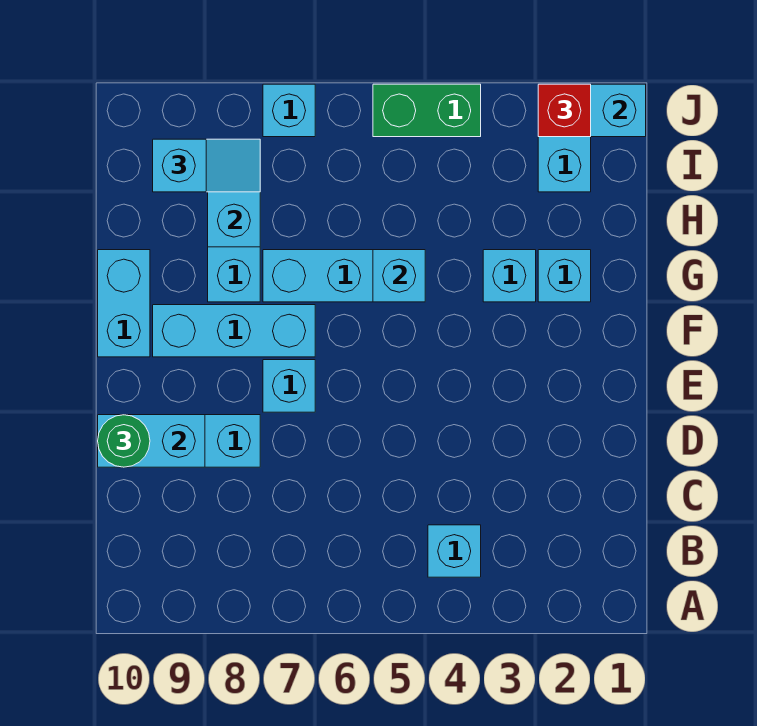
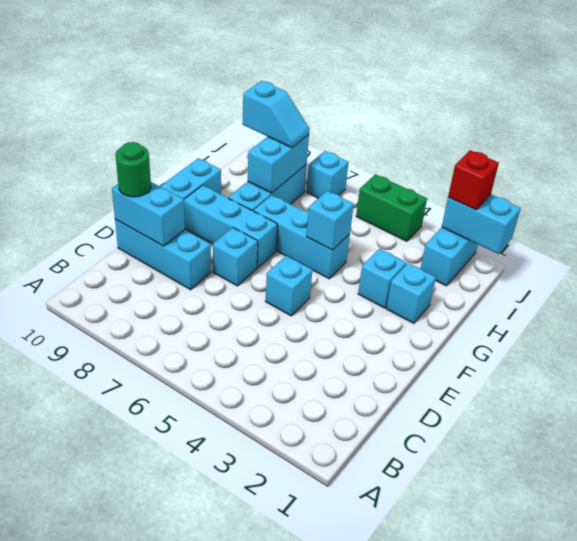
cyan brick B4 level 1 -> cyan brick E5 level 1

